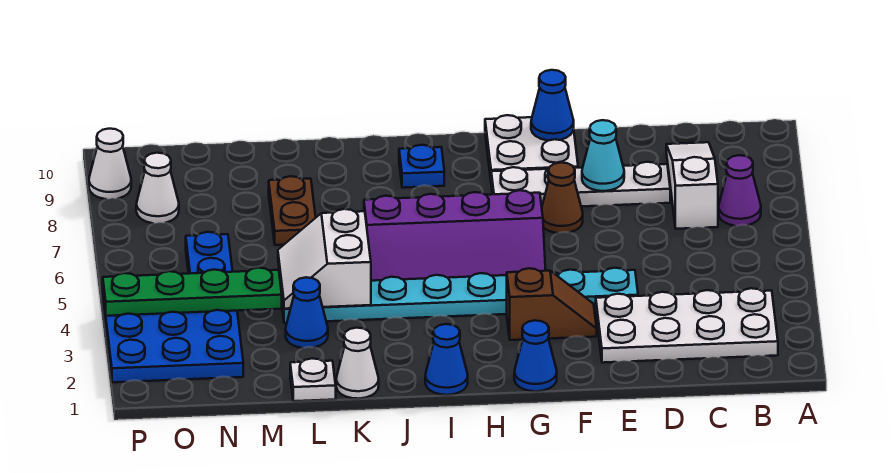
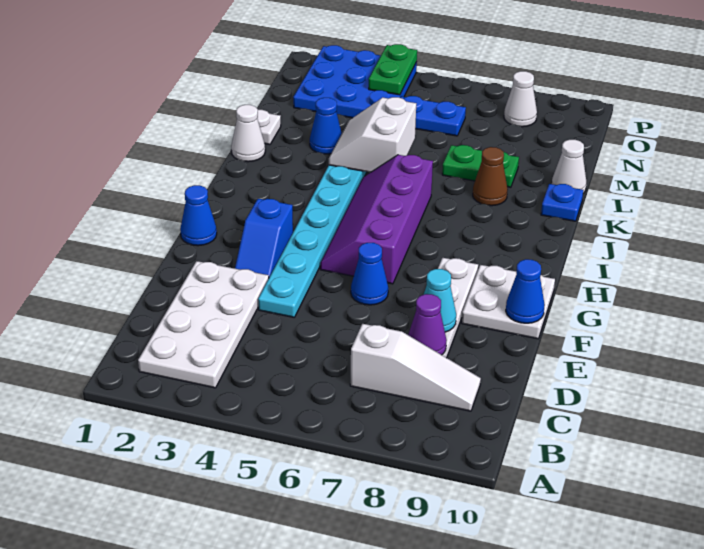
purple cone B7 level 1 -> purple cone D8 level 2
brown slope F3:G3 level 1 top G -> blue slope F3:G3 level 1 top G
brown cone F7 level 1 -> brown cone K8 level 1
blue cone I1 level 1 -> blue cone F6 level 1
blue plate I9 level 1 -> blue plate K10 level 1
white slope K4:L5 level 2 top K -> white slope K4:L5 level 2 top 5
brown plate L7:L8 level 1 -> green plate L7:L8 level 1
green plate M4:P4 level 2 -> green plate O4:P4 level 2
white cone P9 level 1 -> white cone L10 level 1

